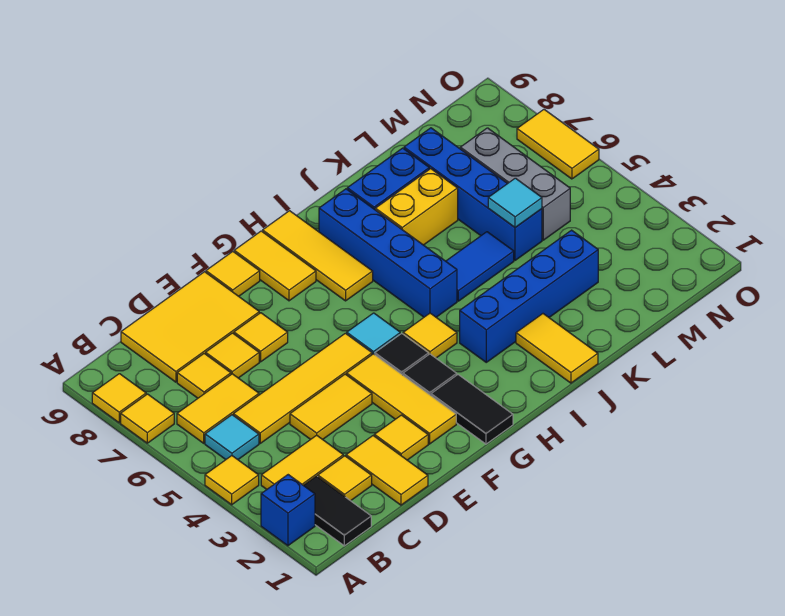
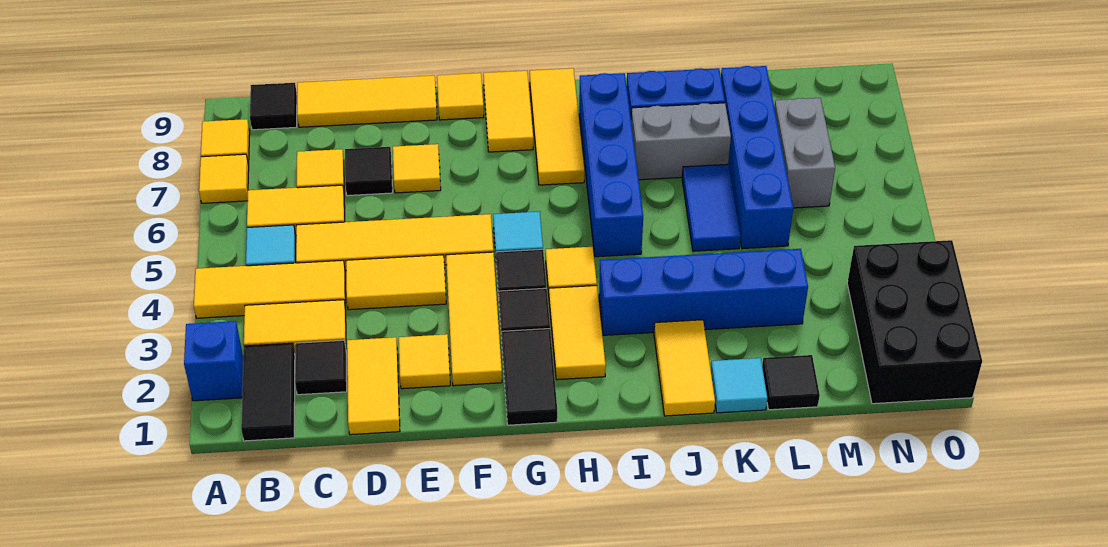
yellow tile A4 level 1 -> yellow tile A4:C4 level 1
none -> black tile B9 level 1
yellow tile C2 level 1 -> black tile C2 level 1
yellow tile C8:E9 level 1 -> yellow tile C9:E9 level 1
yellow tile D7 level 1 -> black tile D7 level 1
blue tile J5:K5 level 1 -> blue tile K5:K6 level 1
yellow brick J7:K7 level 1 -> grey brick J7:K7 level 1
none -> black tile L1 level 1
cyan tile L5 level 2 -> cyan tile K1 level 1
grey brick M5:M7 level 1 -> grey brick M6:M7 level 1
none -> black brick N1:O3 level 1
yellow tile O6:O7 level 1 -> yellow tile H2:H3 level 1

